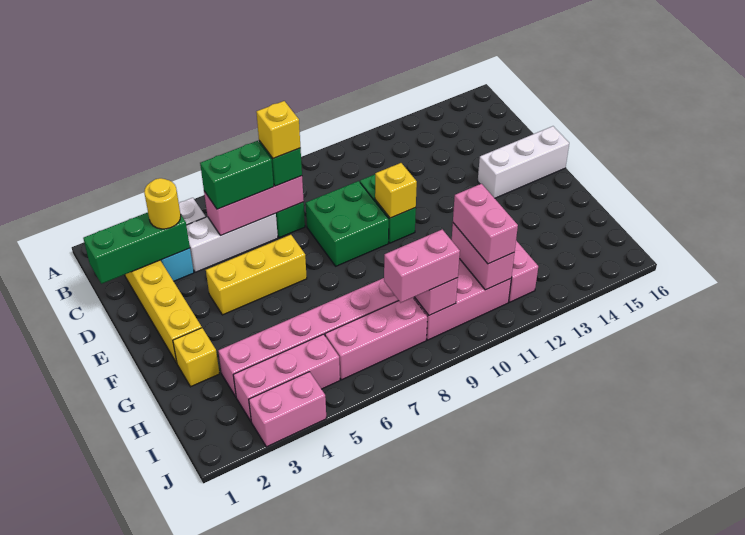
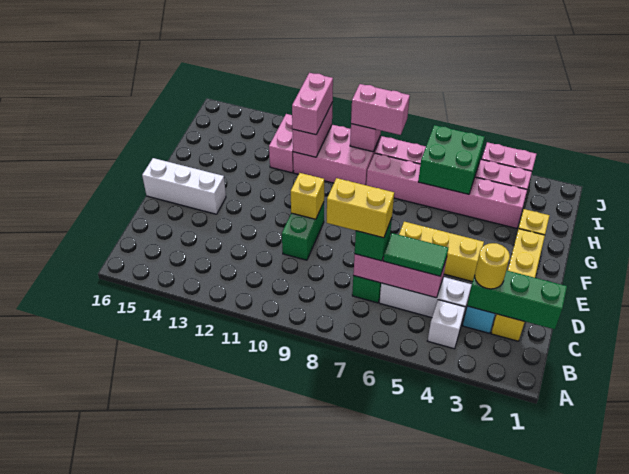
green brick C5:C6 level 3 -> green tile C5:C6 level 3
yellow brick C7 level 4 -> yellow brick C7:C8 level 4
green brick D8:E9 level 1 -> green brick H5:I6 level 2

